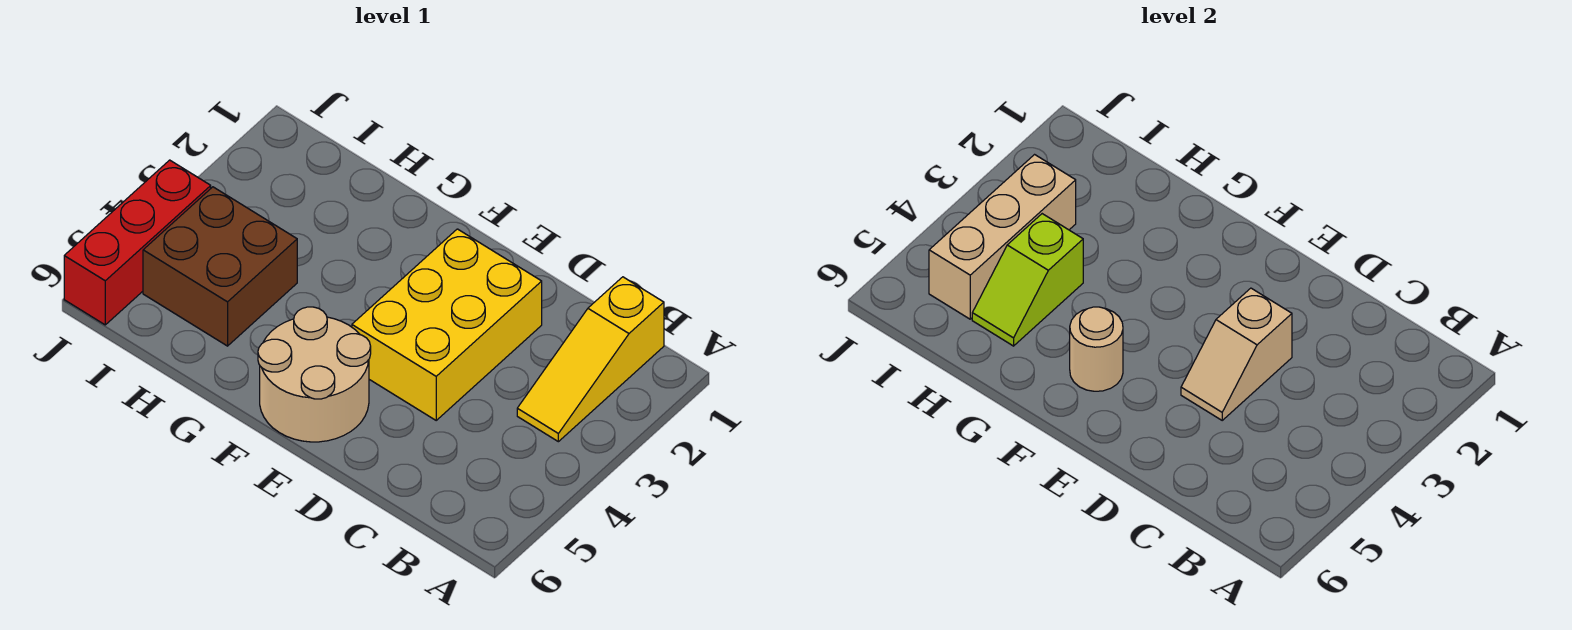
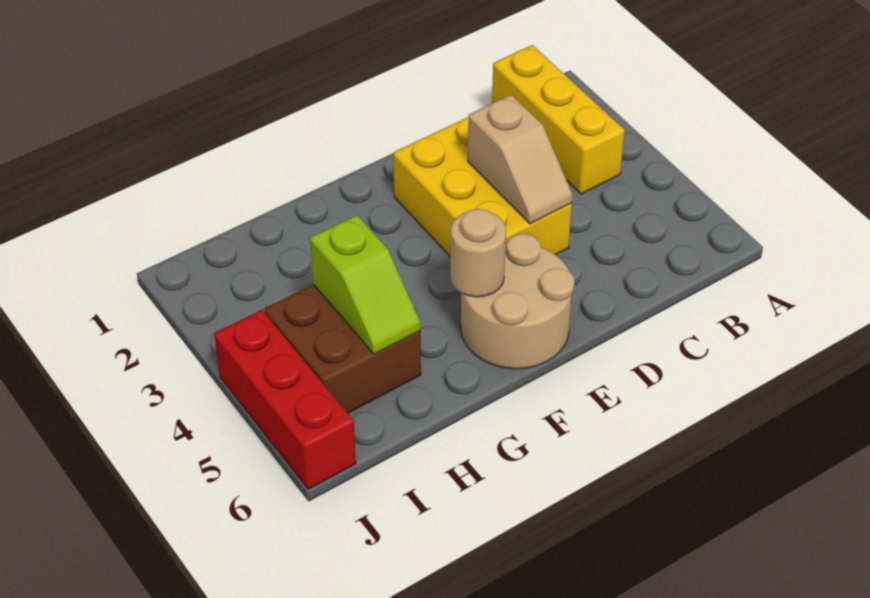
yellow slope B1:B3 level 1 top 1 -> yellow brick B1:B3 level 1
tan brick I3:I5 level 2 -> none

